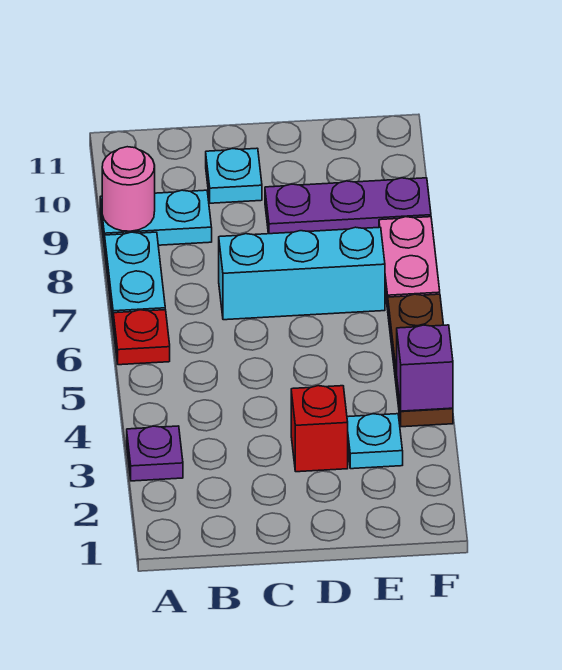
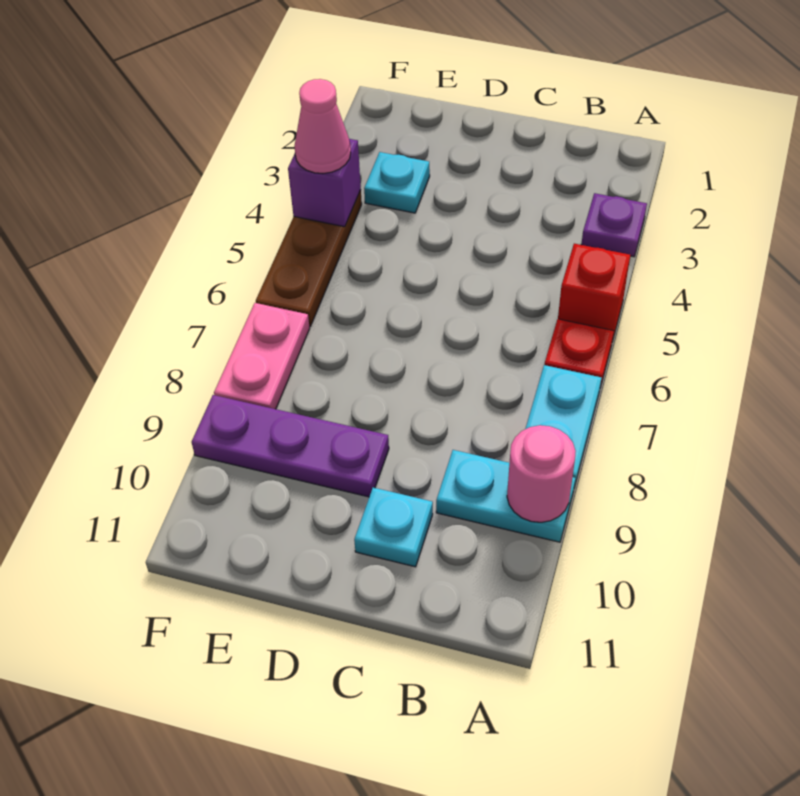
cyan brick C7:E7 level 1 -> none
red brick D3 level 1 -> red brick A5 level 1
none -> pink cone F4 level 3

